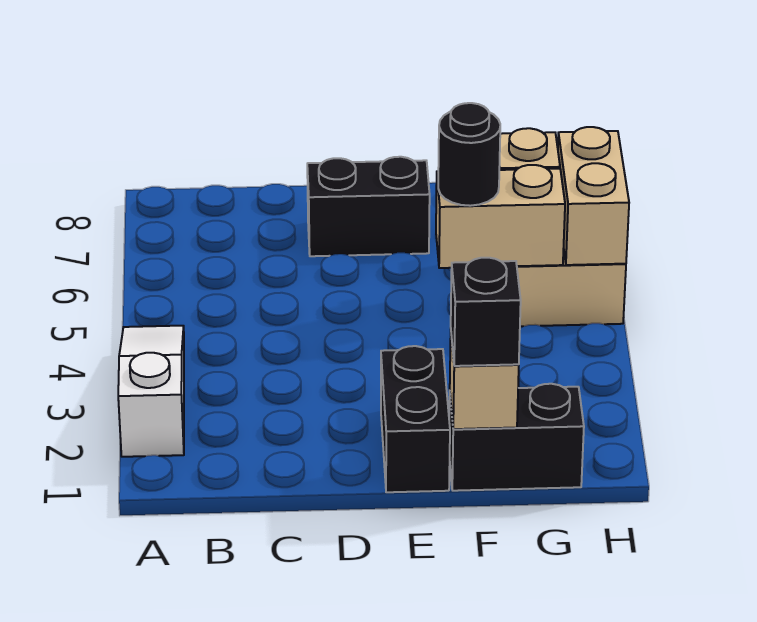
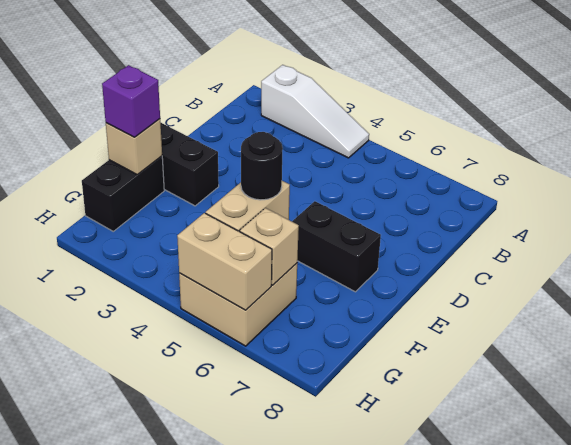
black brick D7:E7 level 1 -> black brick E6:E7 level 1
black brick F1 level 3 -> purple brick F1 level 3

